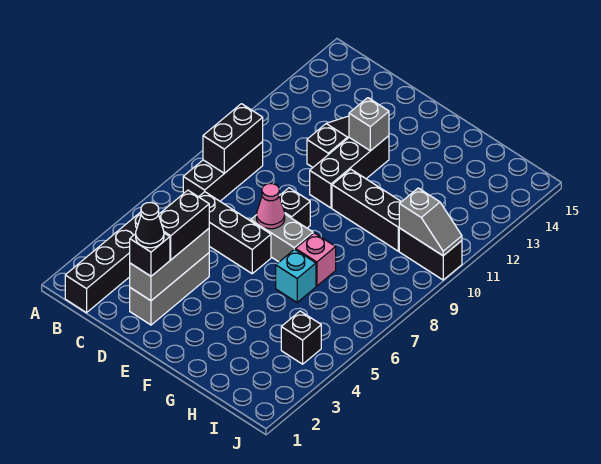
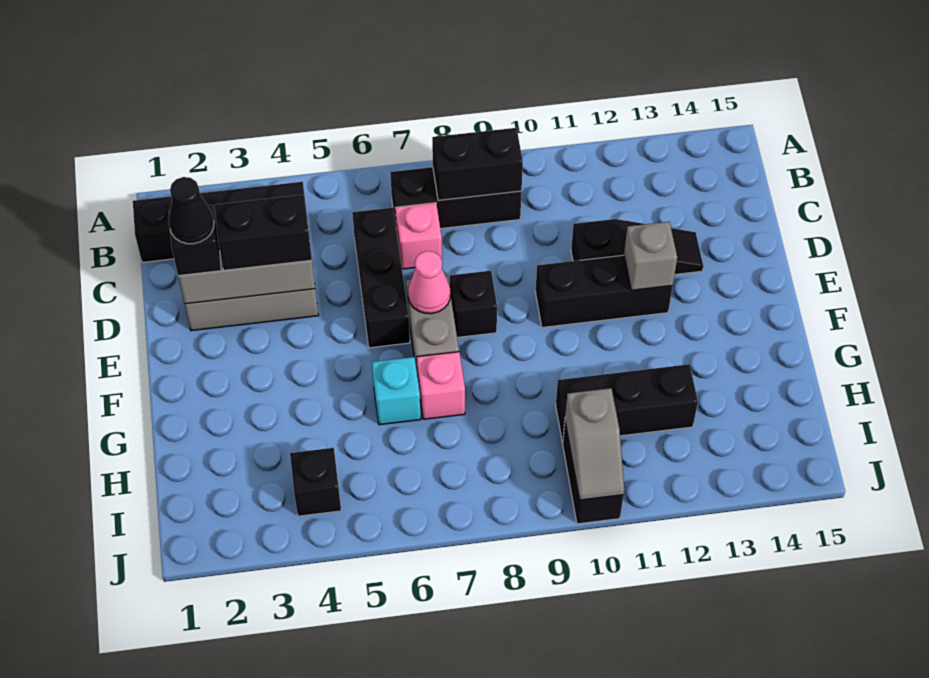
none -> pink brick C7 level 1
black brick F10:H10 level 1 -> black brick H10:H12 level 1

